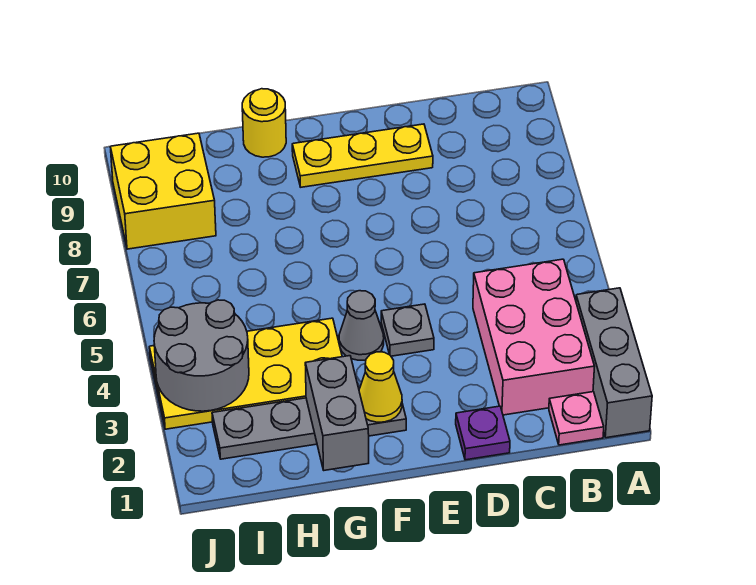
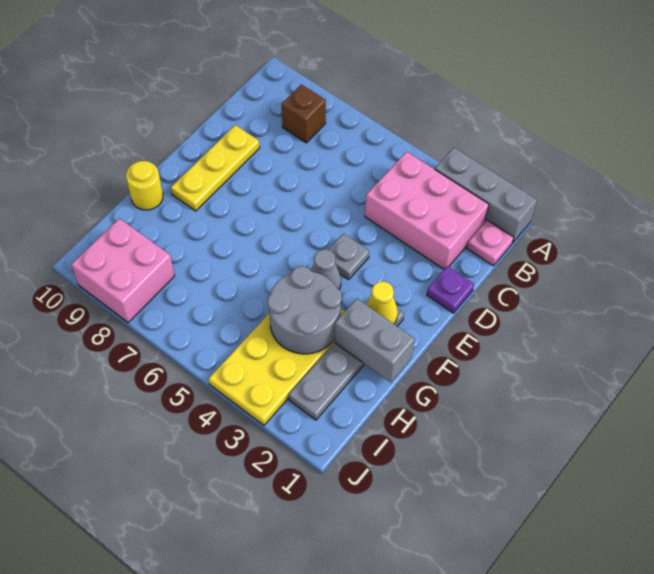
none -> brown brick B8 level 1
grey round brick I3:J4 level 2 -> grey round brick G3:H4 level 2
yellow brick I8:J9 level 1 -> pink brick I8:J9 level 1

